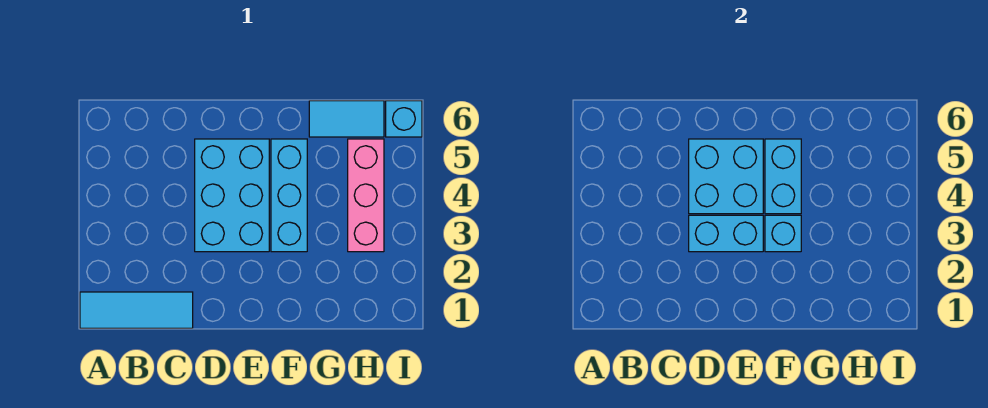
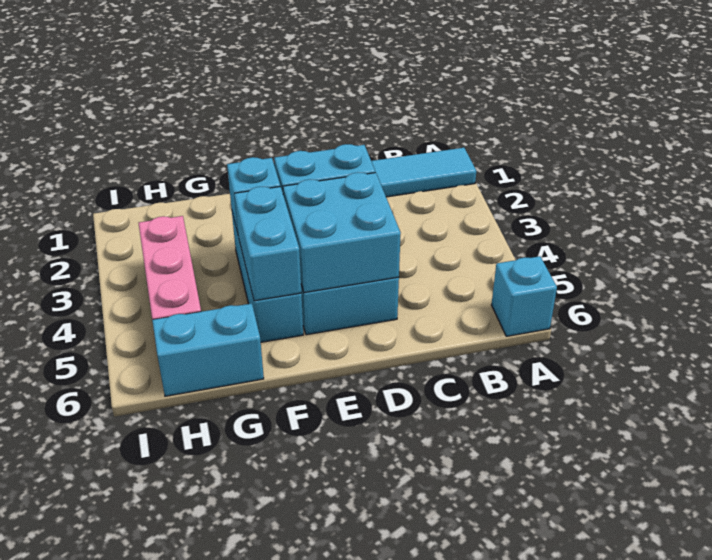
cyan tile G6:H6 level 1 -> cyan brick G6:H6 level 1
cyan brick I6 level 1 -> cyan brick A6 level 1

